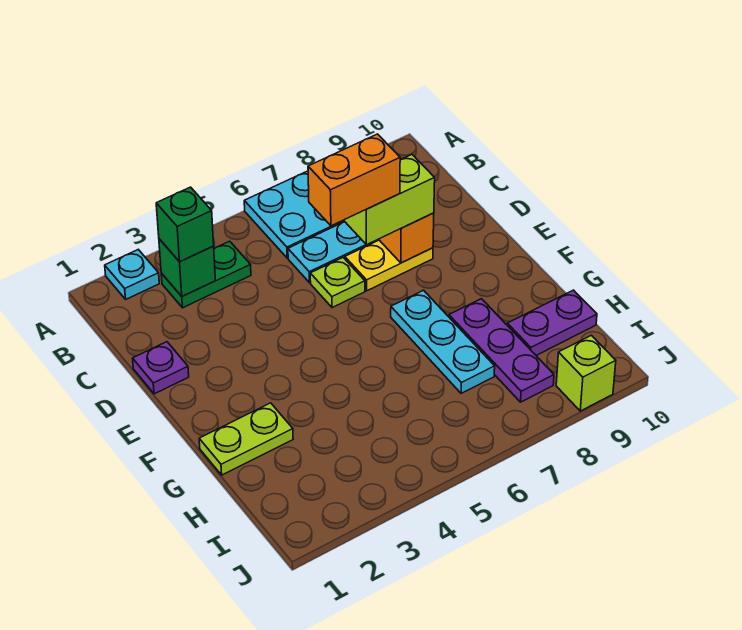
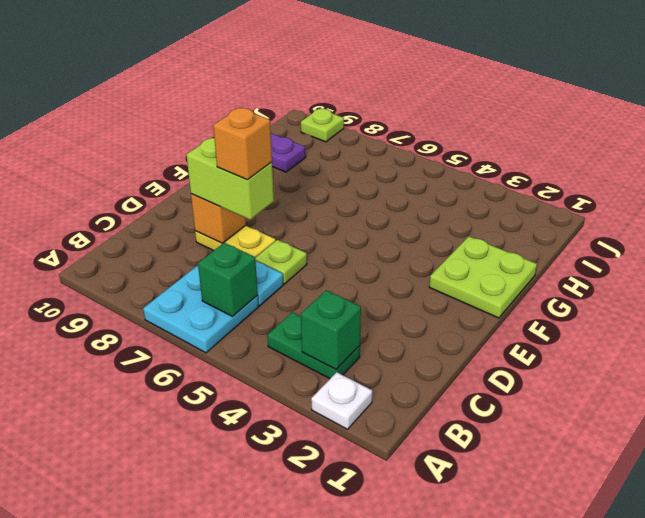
cyan plate A2 level 1 -> white plate A2 level 1
green brick B3 level 3 -> green brick B6 level 2
purple plate D1 level 1 -> none
orange brick D6:D7 level 4 -> orange brick D7 level 4
cyan plate F7:H7 level 1 -> none
lime plate G1:G2 level 1 -> lime plate F1:G2 level 1
purple plate G8:I8 level 1 -> none
lime brick J9 level 1 -> lime plate J9 level 1

